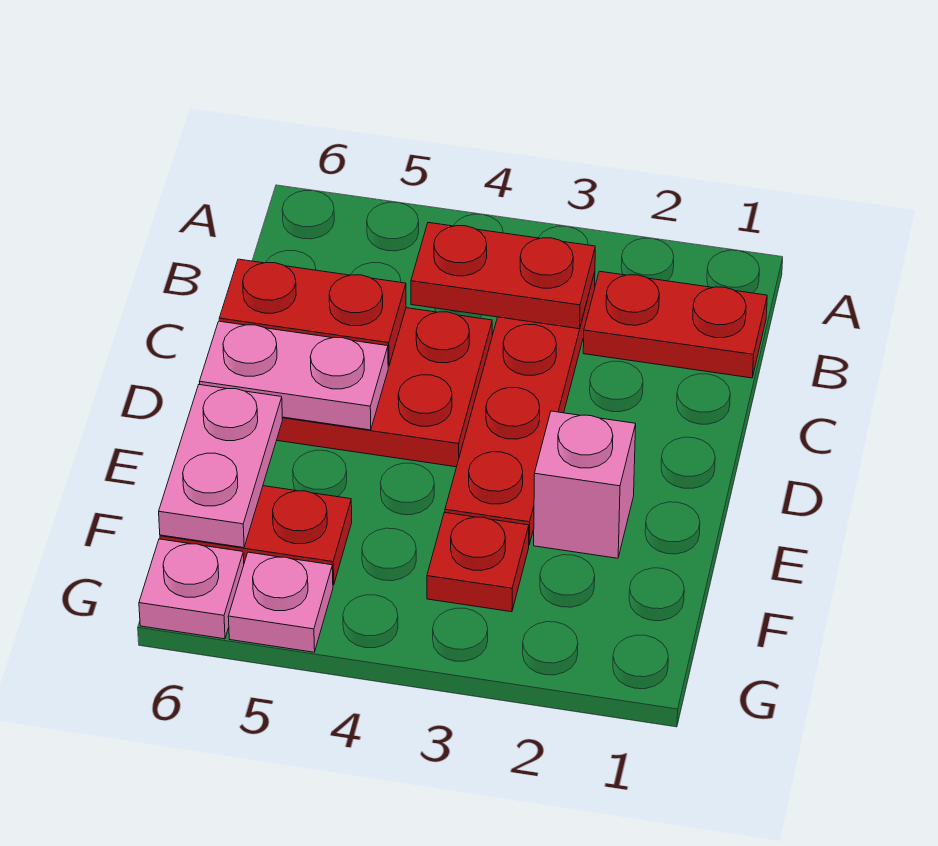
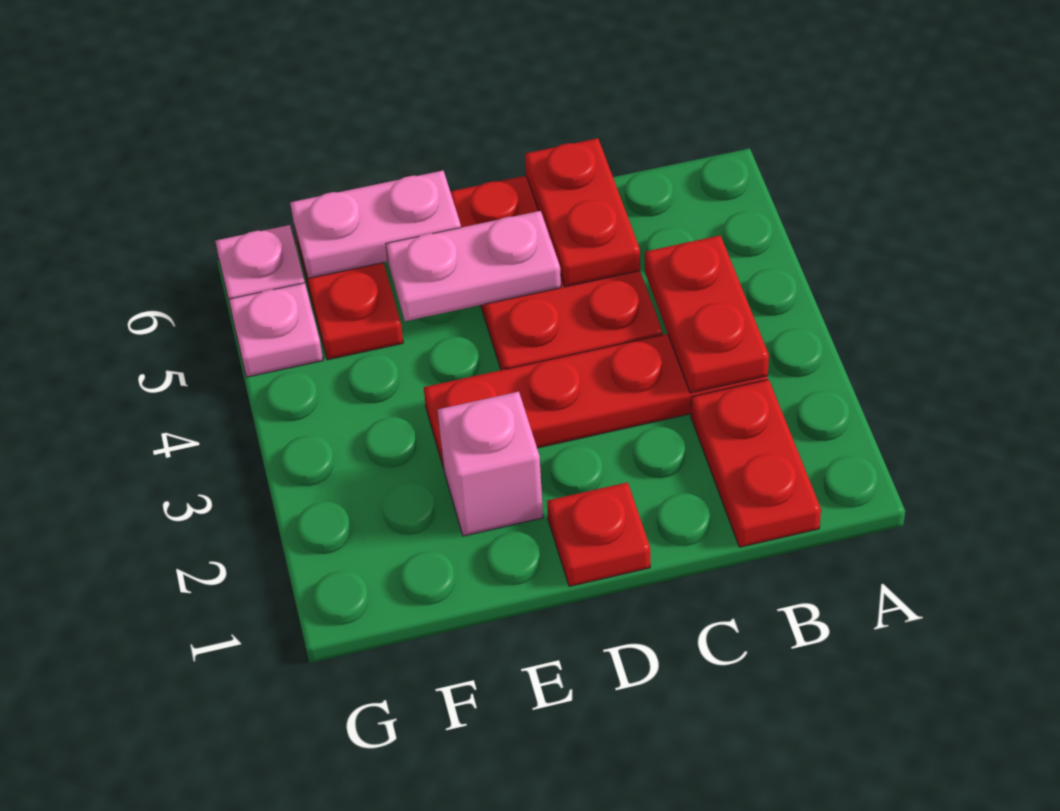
pink plate D5:D6 level 2 -> pink plate D5:E5 level 2
red plate F3 level 1 -> red plate D1 level 1

